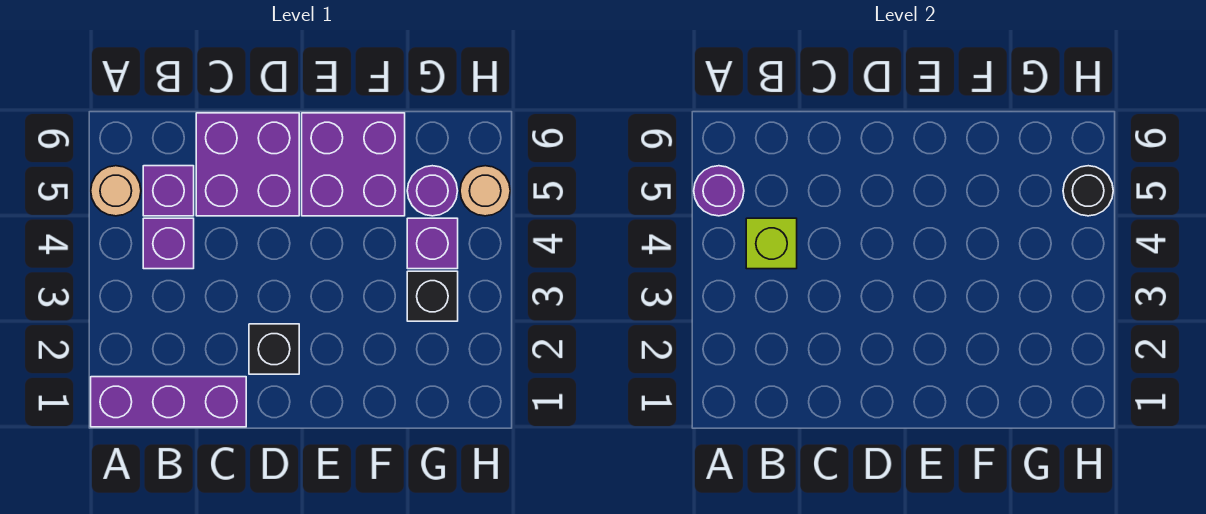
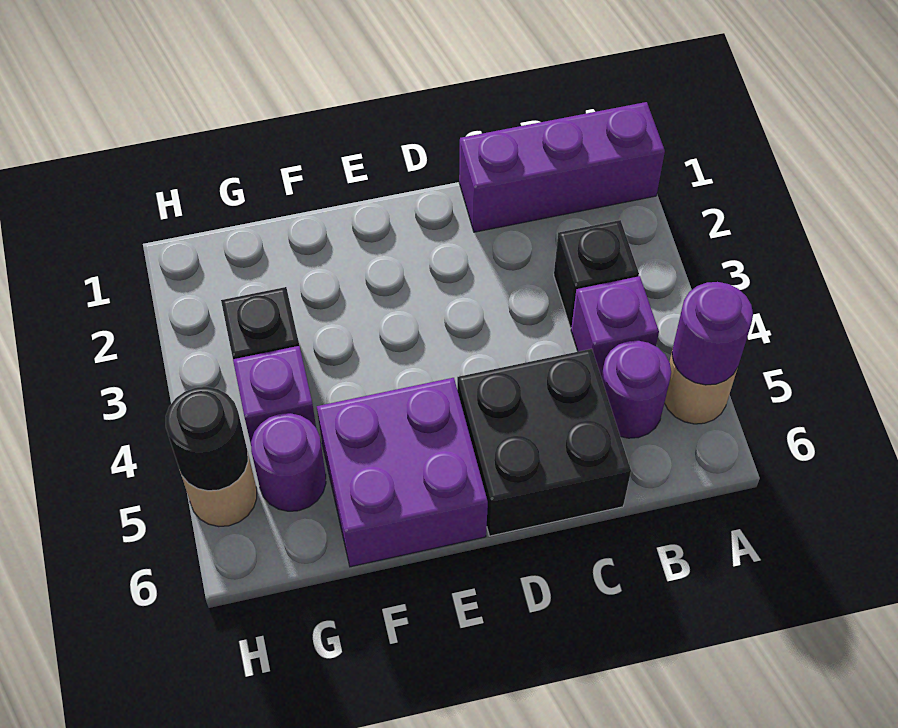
lime brick B4 level 2 -> none
purple brick B5 level 1 -> purple round brick B5 level 1
purple brick C5:D6 level 1 -> black brick C5:D6 level 1
black brick D2 level 1 -> black brick B3 level 1

